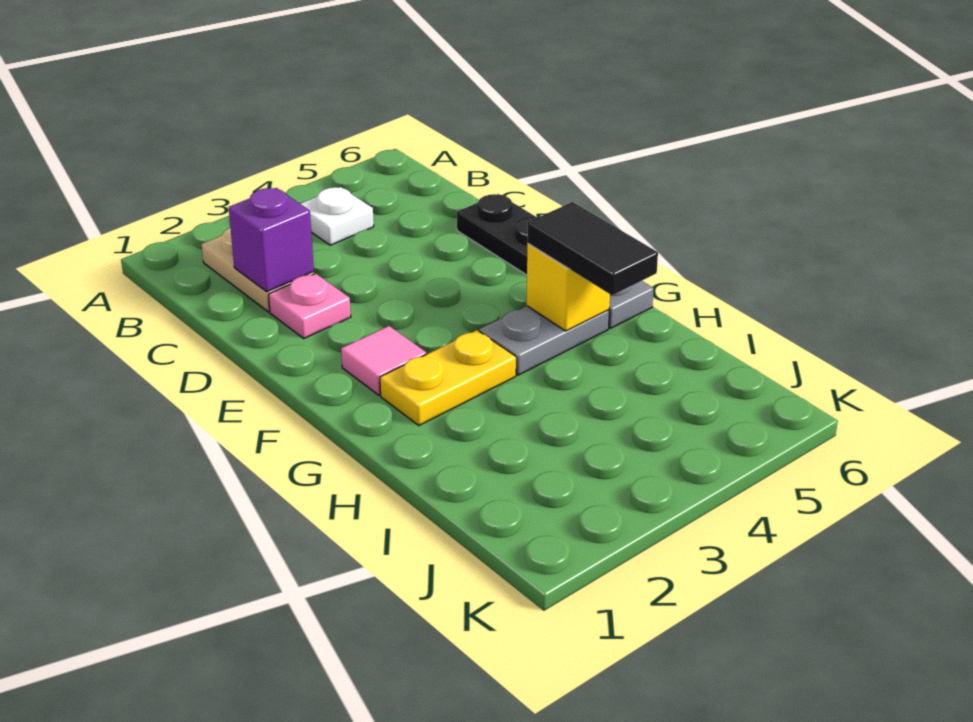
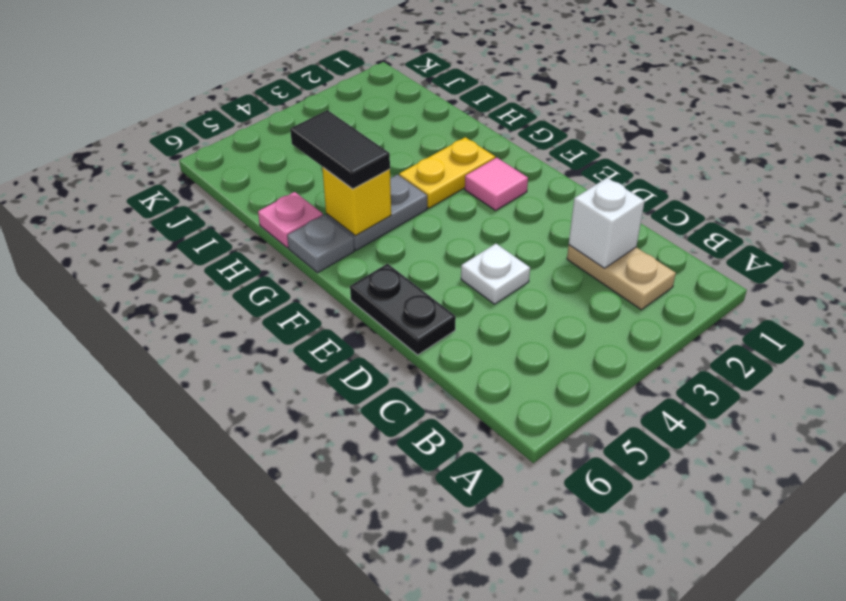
white plate B4 level 1 -> white plate D4 level 1
purple brick C2 level 2 -> white brick C2 level 2
pink plate D2 level 1 -> pink plate H6 level 1

